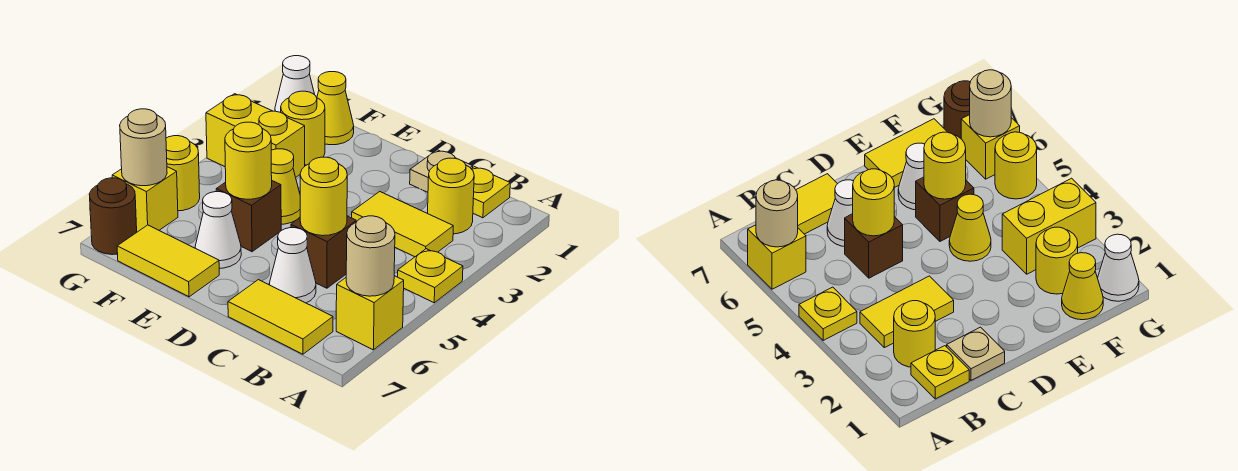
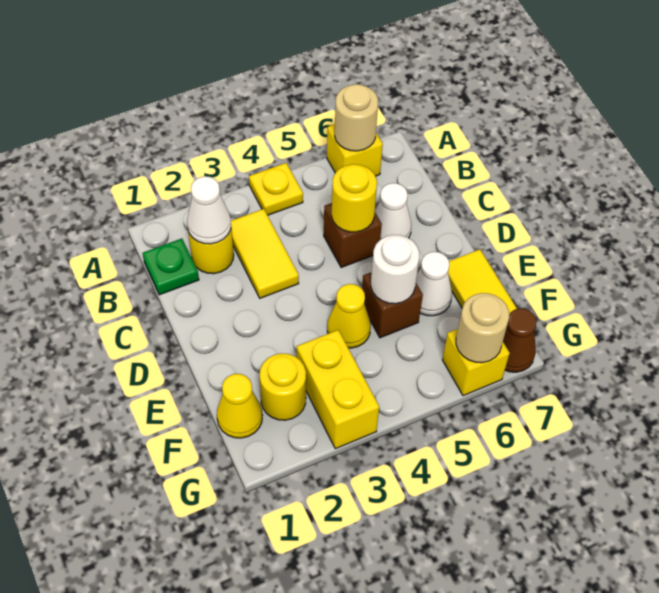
yellow plate B1 level 1 -> green plate B1 level 1
yellow tile B7:C7 level 1 -> none
tan plate C1 level 1 -> none
yellow round brick E5 level 2 -> white round brick E5 level 2
white cone G1 level 1 -> white cone B2 level 2
yellow round brick G5 level 1 -> none
brown round brick G7 level 1 -> brown cone G7 level 1

